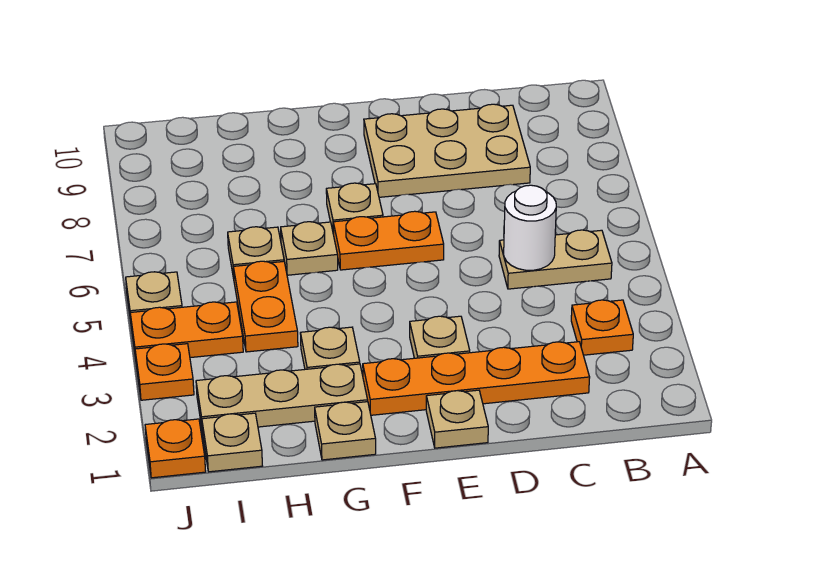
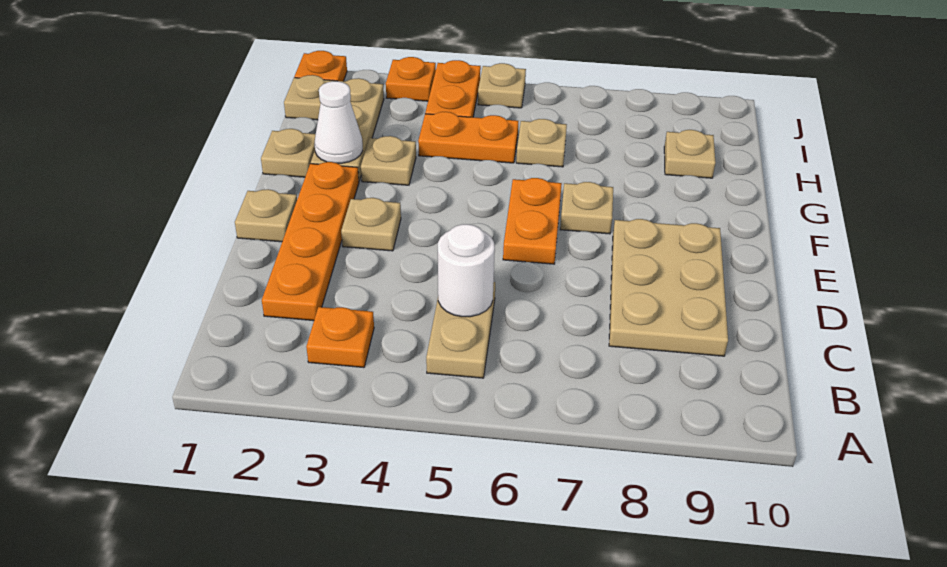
none -> white cone G2 level 2
tan plate G6 level 1 -> tan plate H9 level 1

